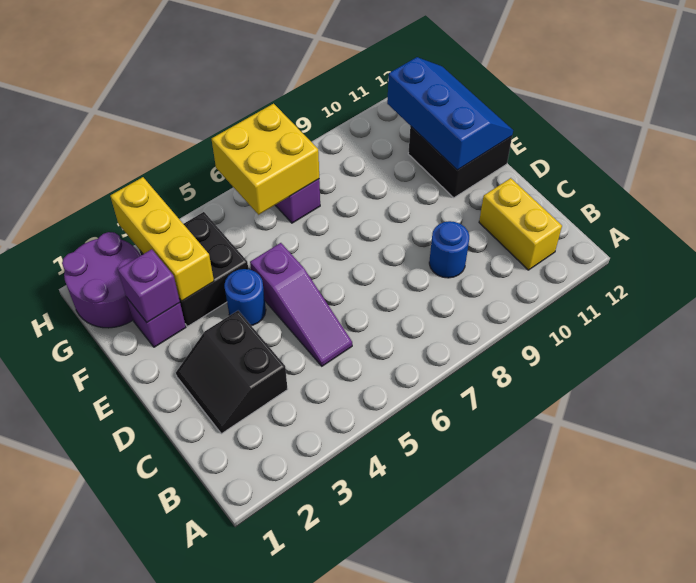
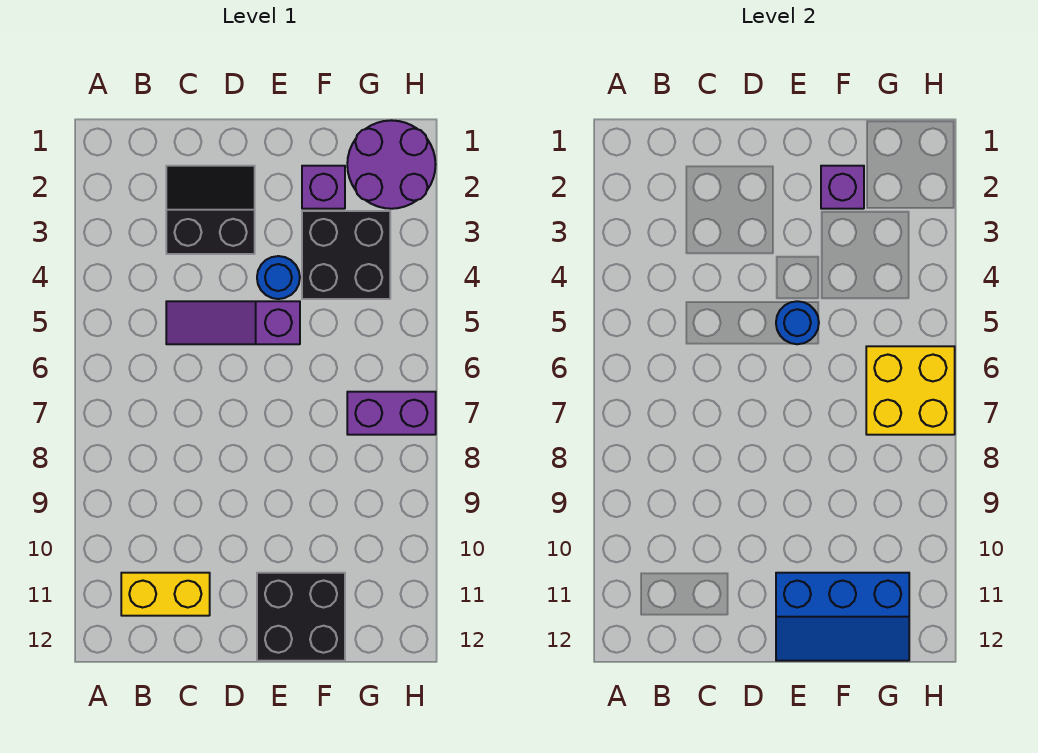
blue round brick C9 level 1 -> blue round brick E5 level 2
yellow brick F3:H3 level 2 -> none

